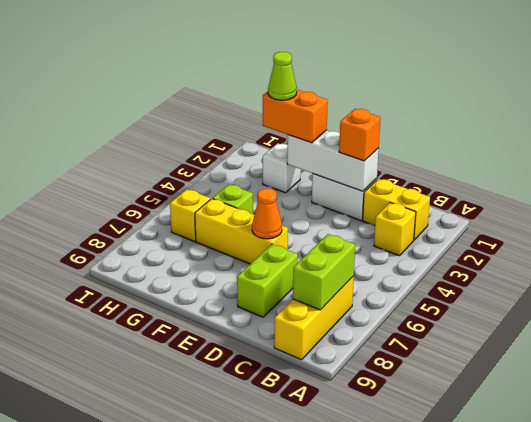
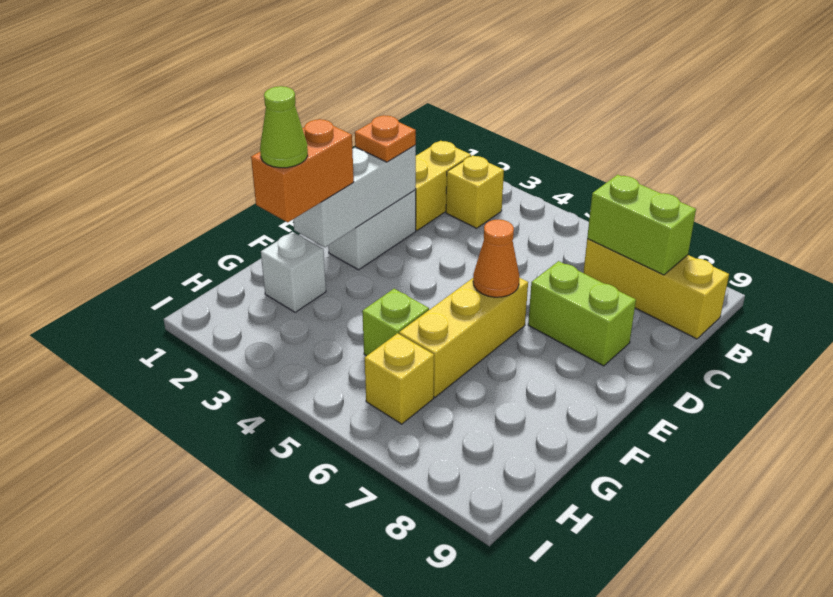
orange brick D2 level 3 -> orange plate D2 level 3

